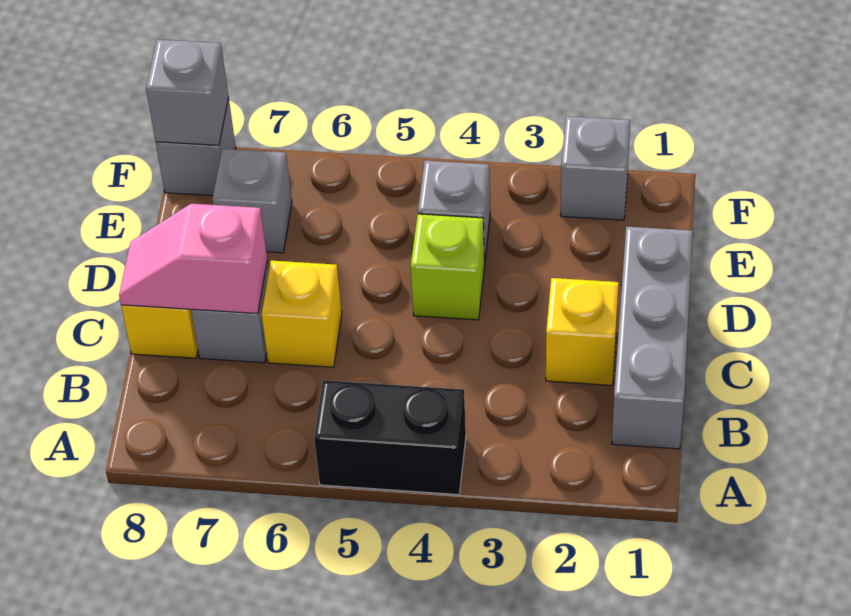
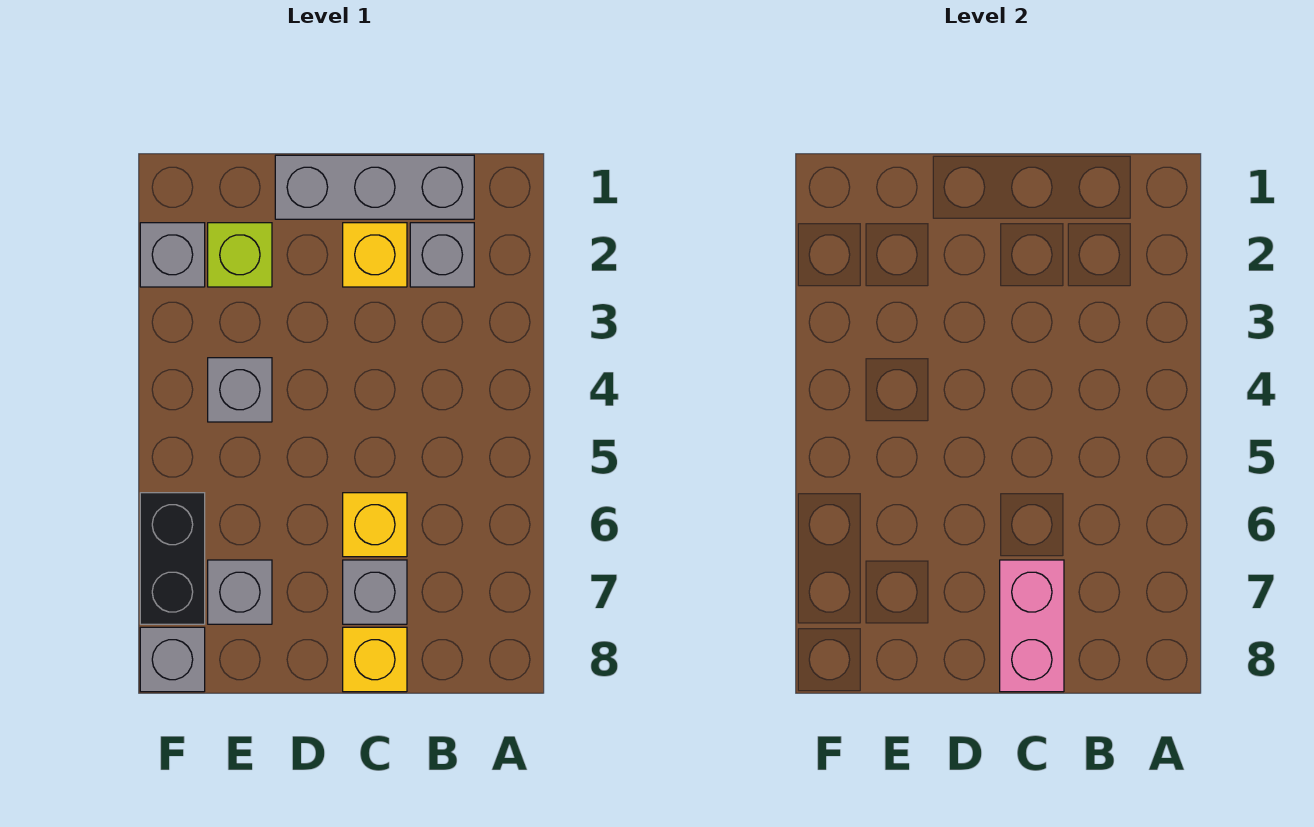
black brick A4:A5 level 1 -> black brick F6:F7 level 1
pink slope C7:C8 level 2 top 7 -> pink brick C7:C8 level 2
lime brick D4 level 1 -> lime brick E2 level 1
grey brick F8 level 2 -> grey brick B2 level 1

